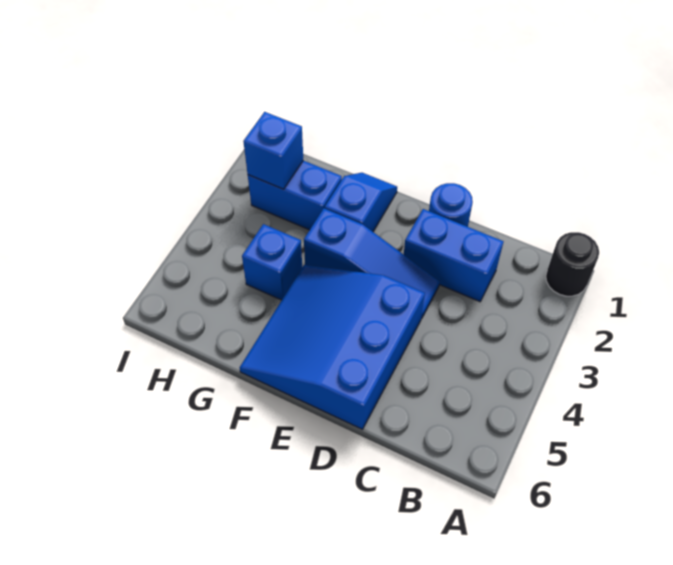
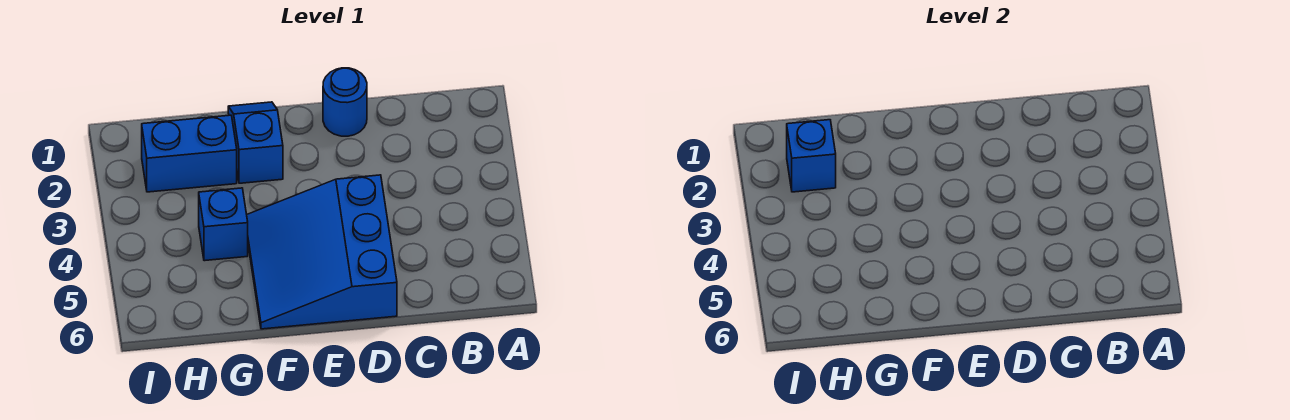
black round brick A1 level 1 -> none
blue brick C2:D2 level 1 -> none
blue slope D3:F3 level 1 top F -> none

